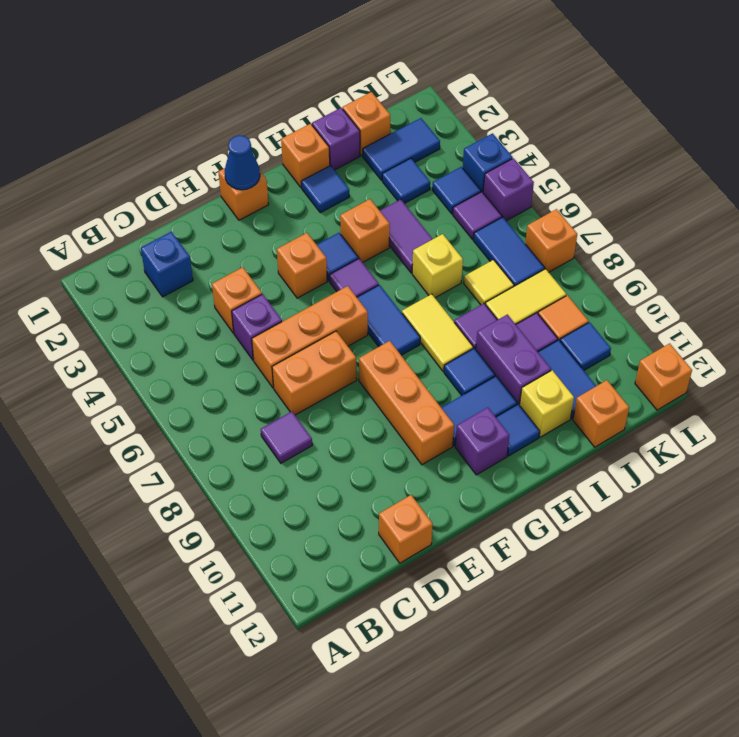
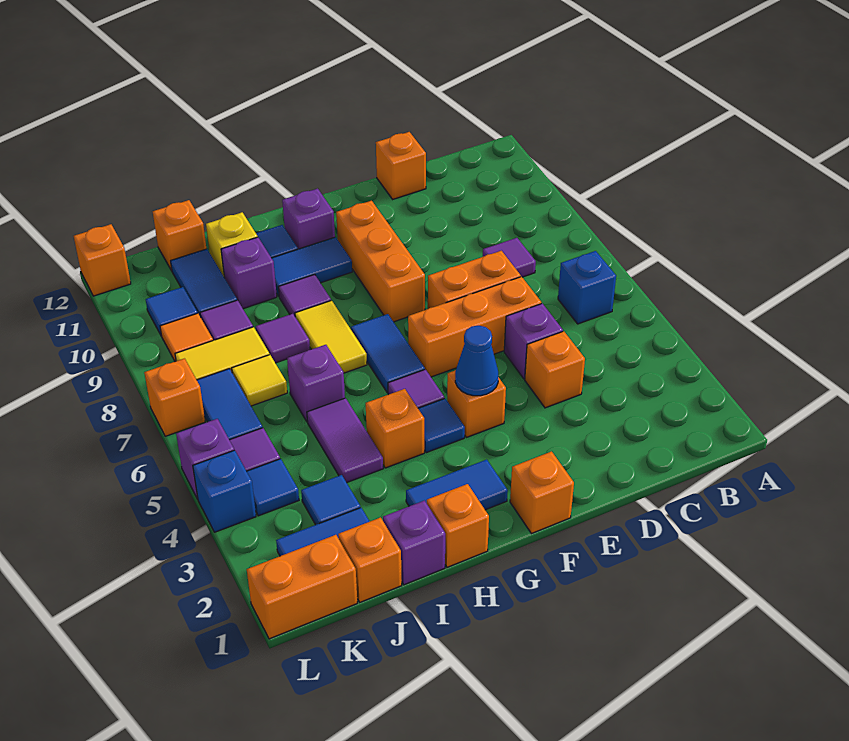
blue brick C2 level 1 -> blue brick B6 level 1
blue cone F1 level 2 -> blue cone F4 level 2
blue tile H2 level 1 -> blue tile G2:H2 level 1
blue tile H9 level 1 -> purple tile H9 level 1
yellow brick I6 level 1 -> purple brick I6 level 1
purple brick I9:I10 level 1 -> purple brick I10 level 1
none -> orange brick K1:L1 level 1

